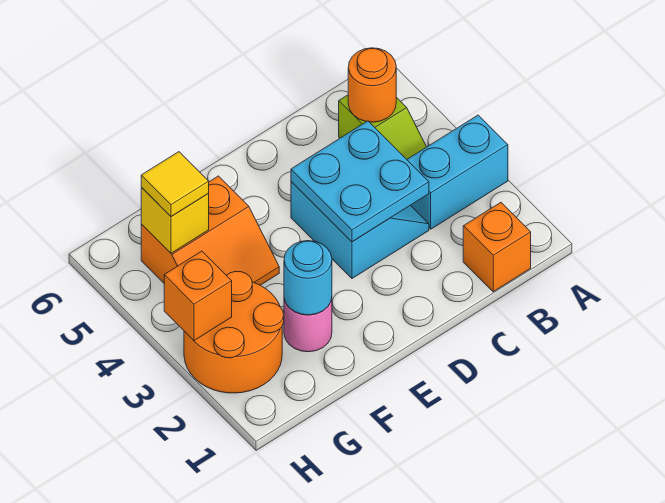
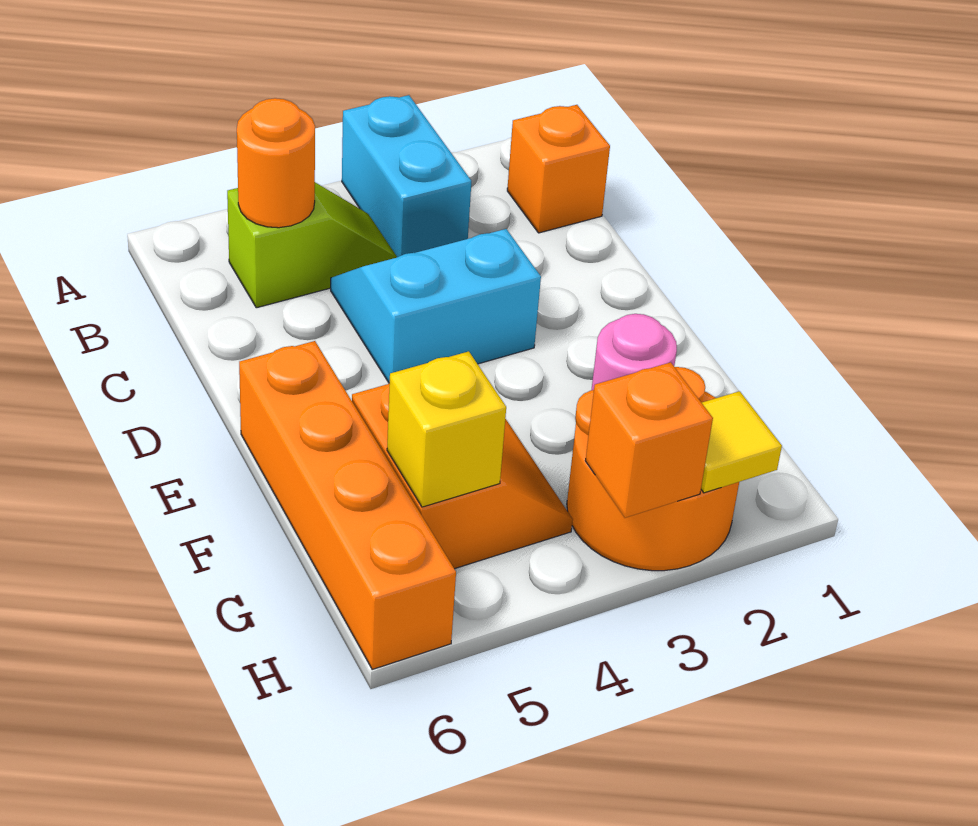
cyan plate C3:D4 level 2 -> none
none -> orange brick E6:H6 level 1
cyan round brick F2 level 2 -> none
yellow tile G5 level 3 -> yellow tile H2 level 2

